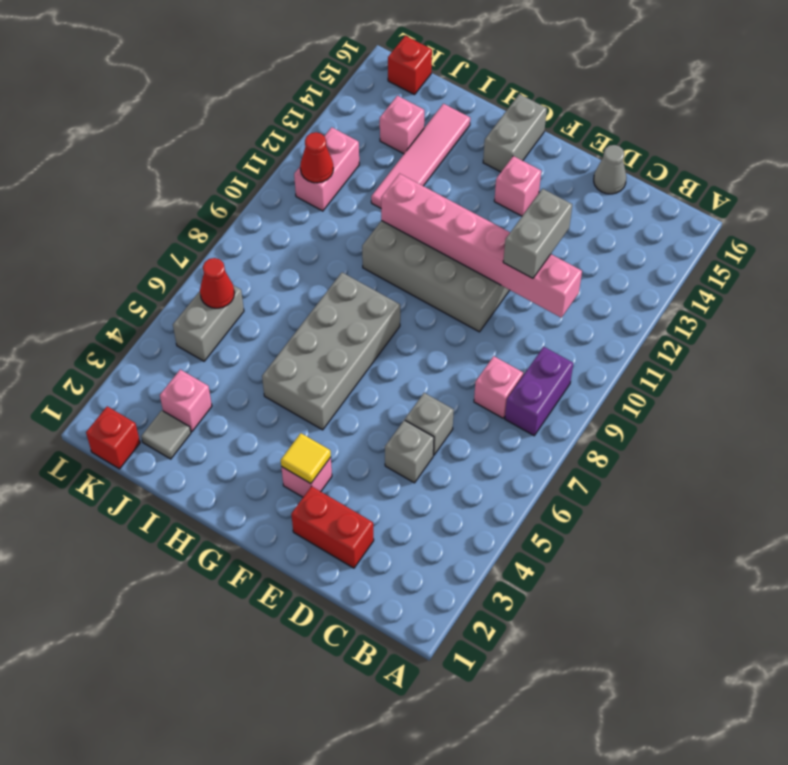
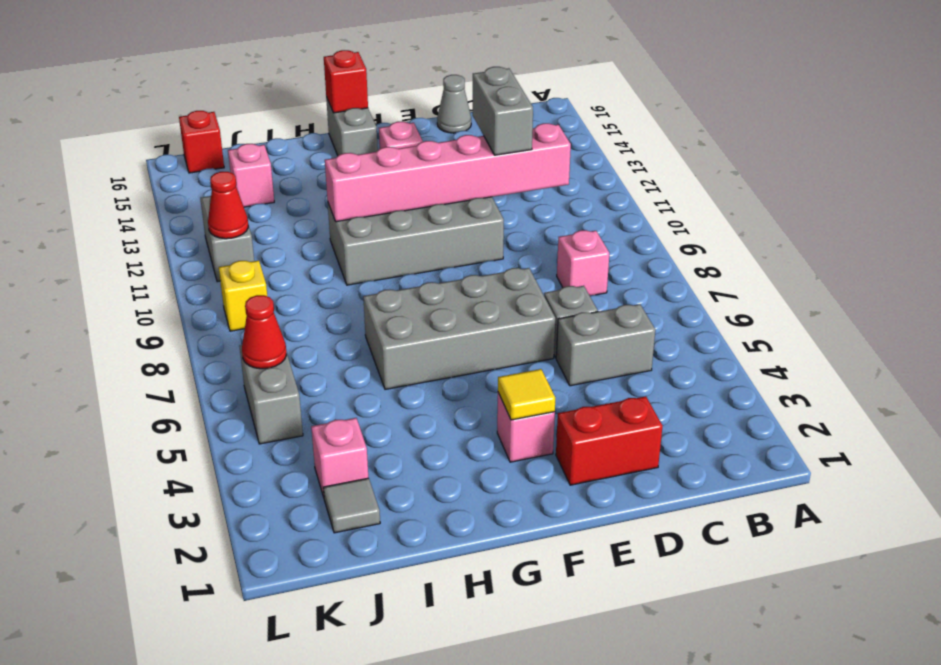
purple brick B8:B9 level 1 -> none
grey brick D5 level 1 -> grey brick C5:D5 level 1
grey brick G5:H8 level 1 -> grey brick E6:H7 level 1
pink tile I12:I15 level 1 -> none
red brick K1 level 1 -> red brick G16 level 2
none -> yellow brick K9 level 1
pink brick K11:K12 level 1 -> grey brick K11:K12 level 1

